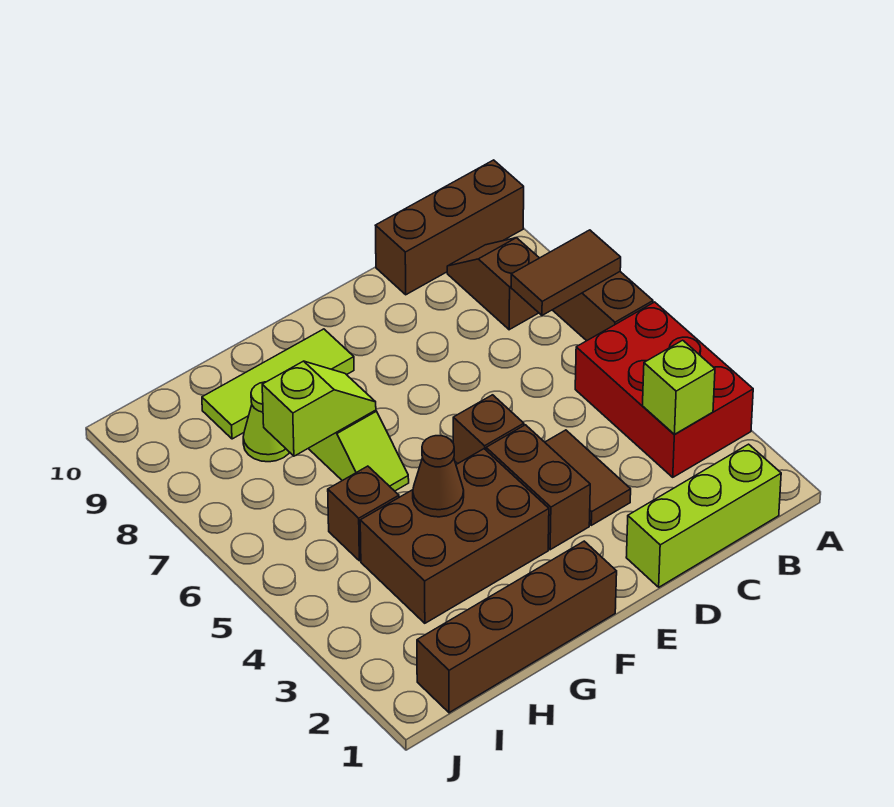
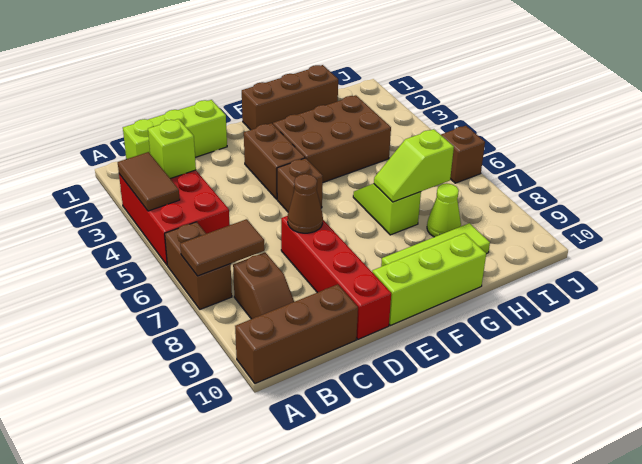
brown tile D3:D4 level 1 -> brown tile A3:A4 level 2
none -> red brick D7:D10 level 1
none -> lime brick E10:G10 level 1
brown brick F1:I1 level 1 -> brown brick F1:H1 level 1
brown cone G4 level 2 -> brown cone D7 level 2
brown brick H5 level 1 -> brown brick J6 level 1

